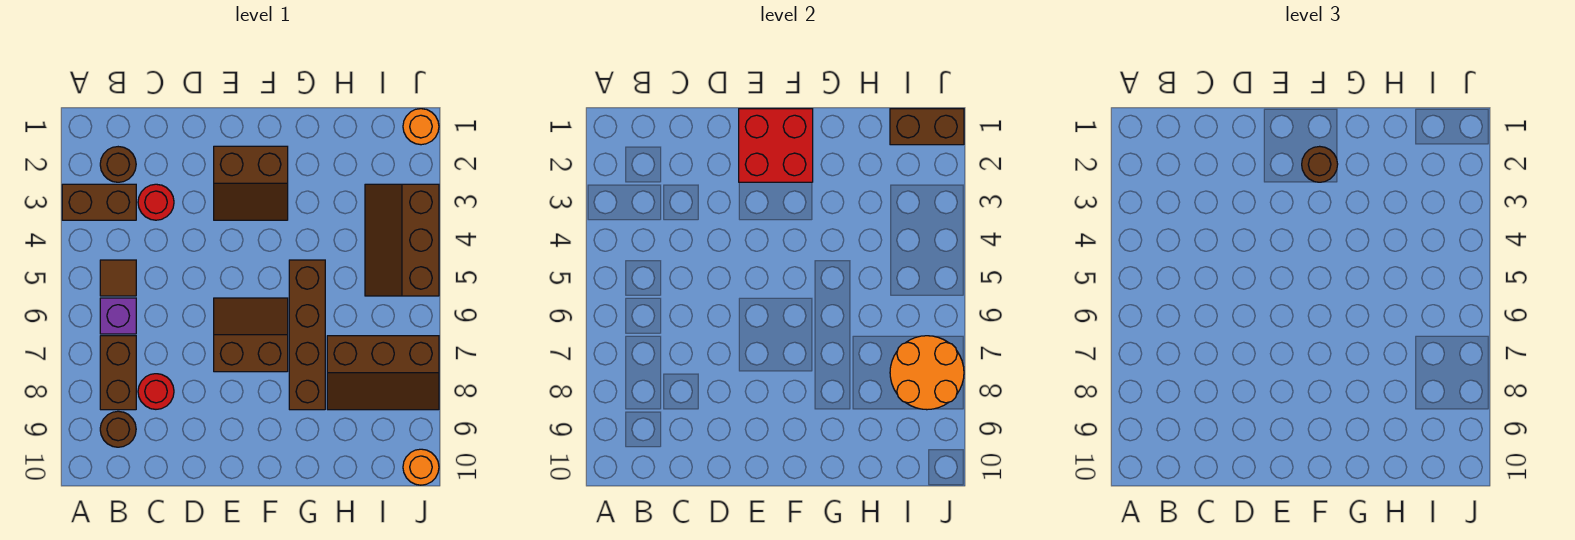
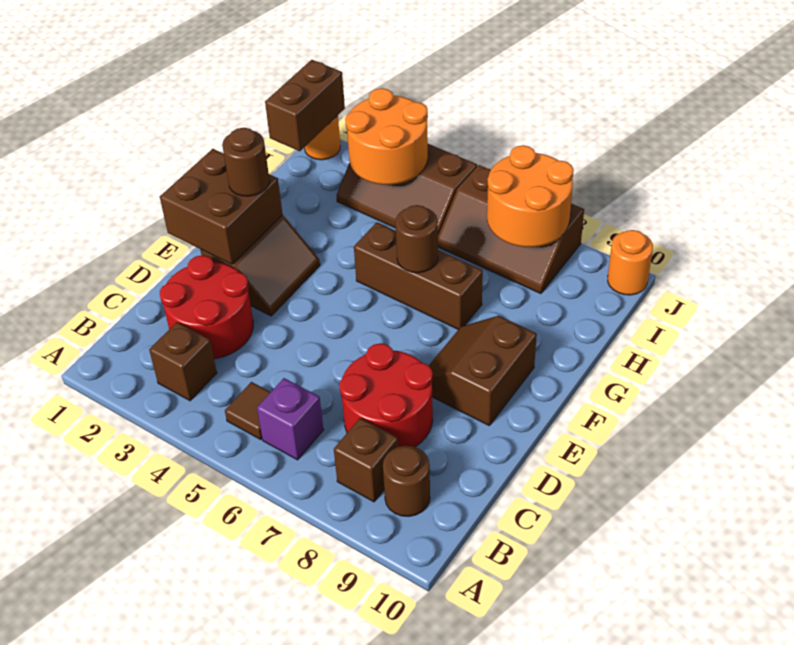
brown brick A3:B3 level 1 -> brown brick B3 level 1
brown round brick B2 level 1 -> brown round brick G6 level 2
brown brick B7:B8 level 1 -> brown brick B8 level 1
red round brick C3 level 1 -> red round brick C2:D3 level 1
red round brick C8 level 1 -> red round brick C7:D8 level 1
red brick E1:F2 level 2 -> brown brick E1:F2 level 2
brown slope E6:F7 level 1 top 7 -> brown slope E8:F9 level 1 top 9
brown brick G5:G8 level 1 -> brown brick G5:G7 level 1
brown slope H7:J8 level 1 top 7 -> brown slope I6:J8 level 1 top J
none -> orange round brick I3:J4 level 2

